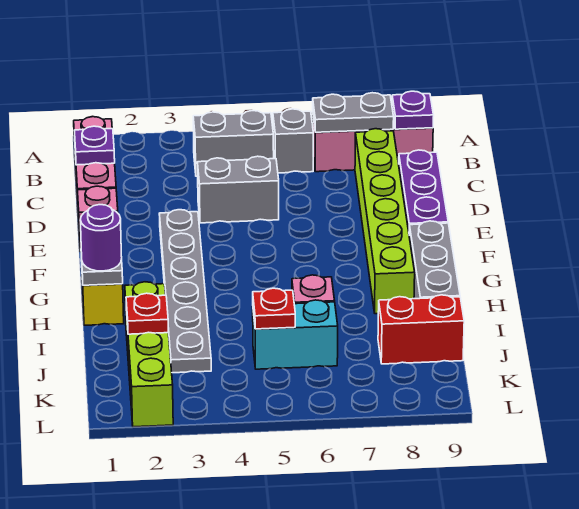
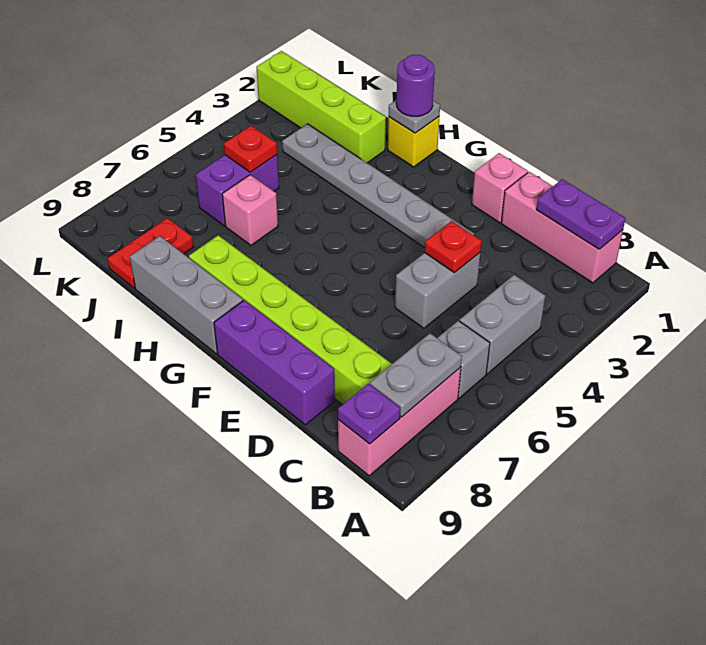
purple plate C1 level 2 -> purple plate B1:C1 level 2
red plate J2 level 2 -> red plate D4 level 2
cyan brick J5:J6 level 1 -> purple brick J5:J6 level 1
red brick J8:J9 level 1 -> red plate J8:J9 level 1

